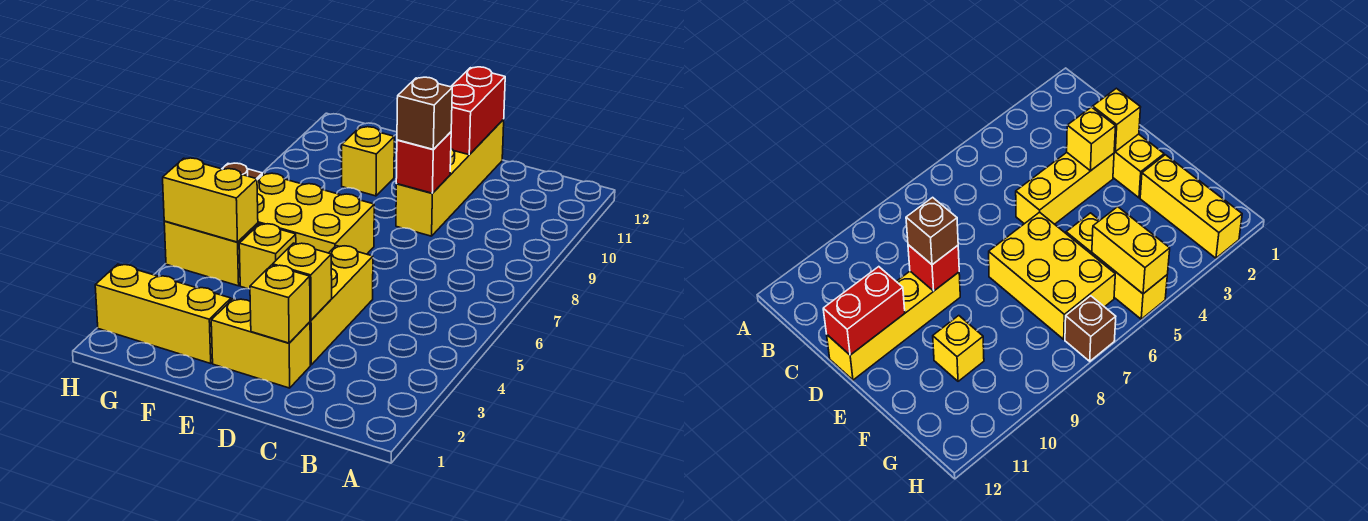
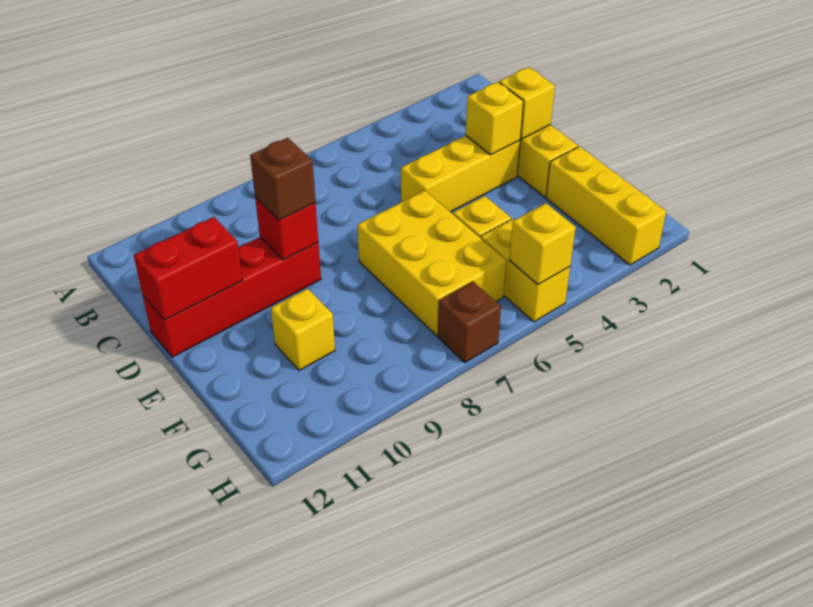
yellow brick D9:D12 level 1 -> red brick D9:D12 level 1
yellow brick G5:H5 level 2 -> yellow brick H5 level 2

